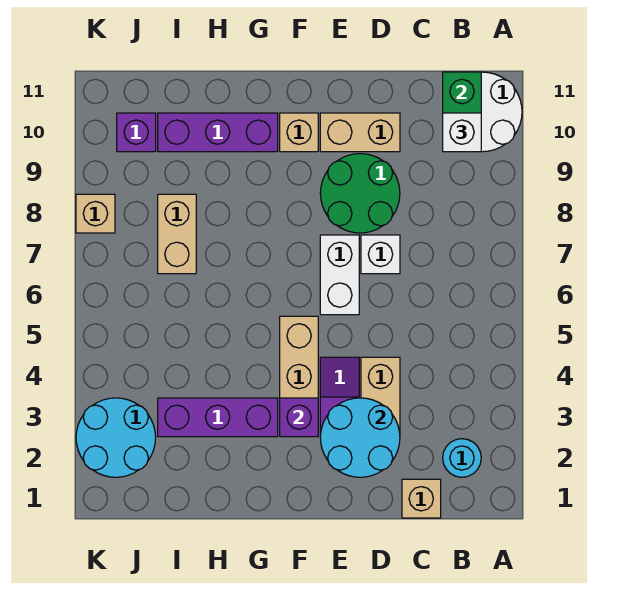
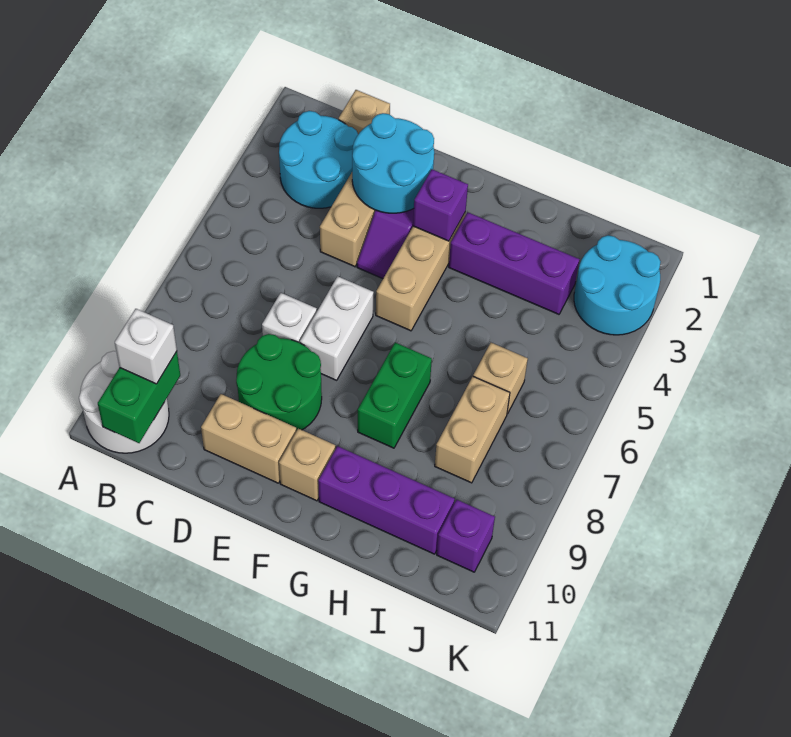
cyan round brick B2 level 1 -> cyan round brick B2:C3 level 1
none -> green brick G7:G8 level 1
tan brick K8 level 1 -> tan brick I6 level 1

